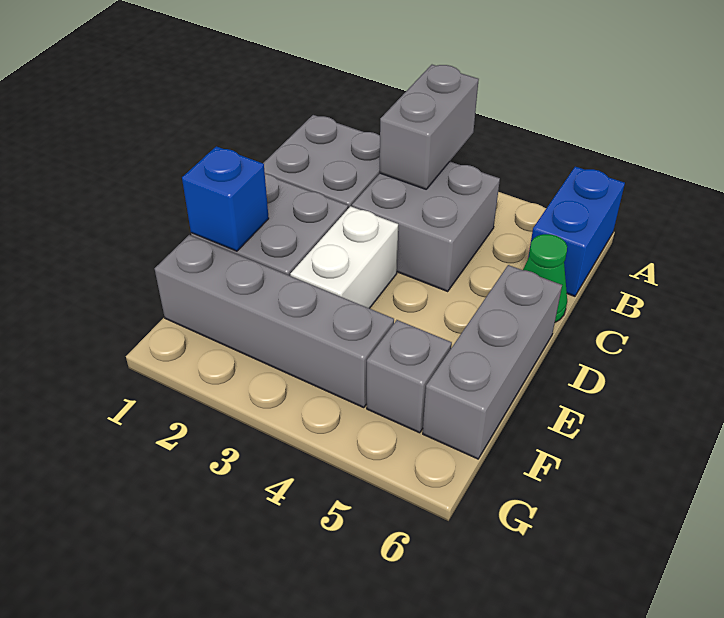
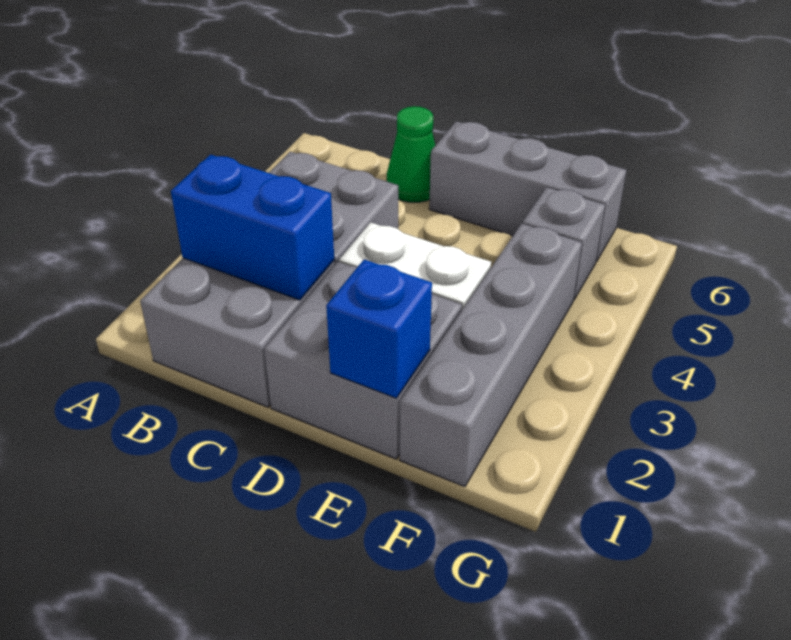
grey brick A3:B3 level 2 -> none
blue brick A6:B6 level 1 -> blue brick B2:C2 level 2

